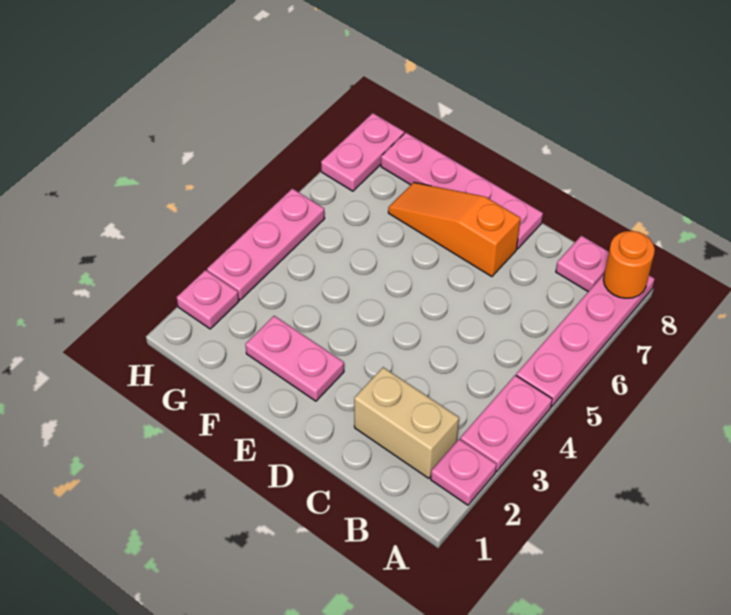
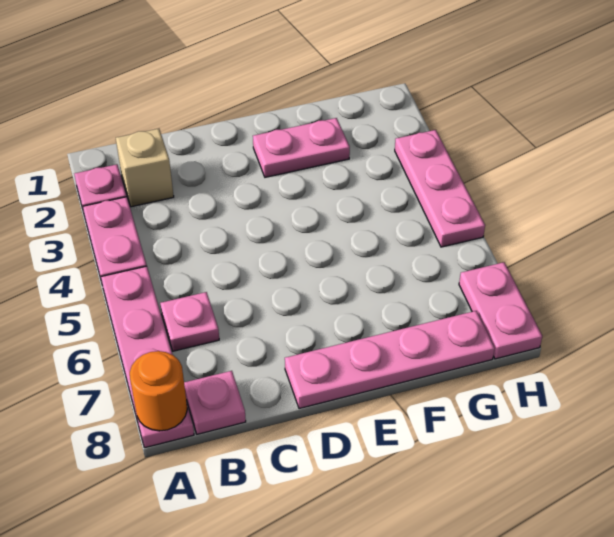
tan brick B2:C2 level 1 -> tan brick B2 level 1
orange slope D7:F7 level 1 top D -> none
pink plate H2 level 1 -> pink plate B6 level 1

